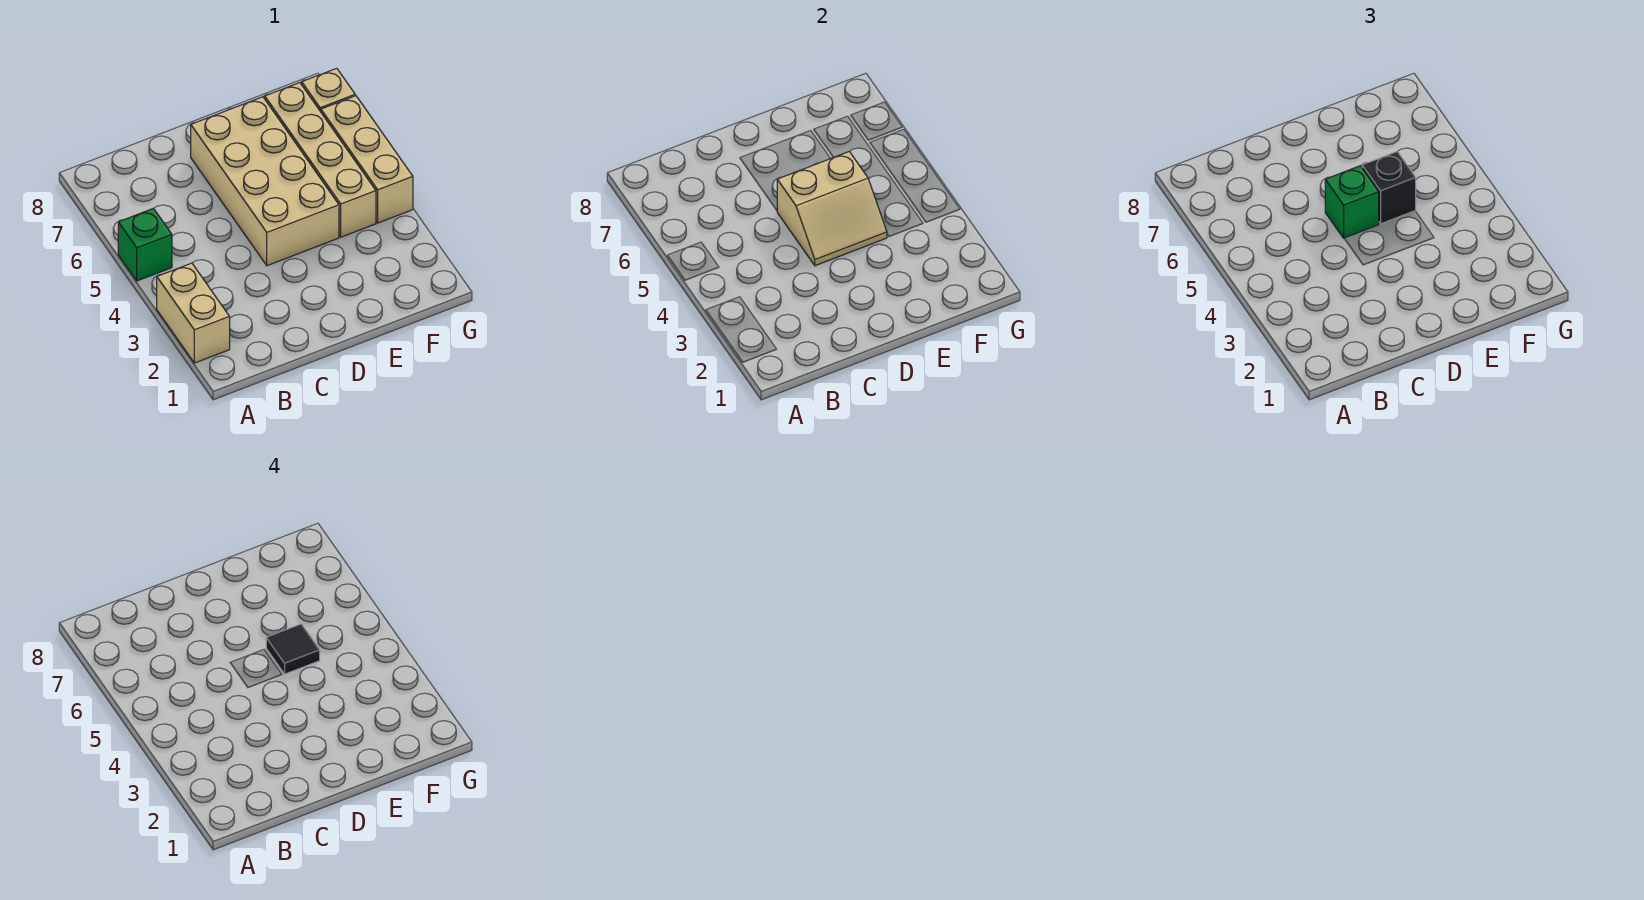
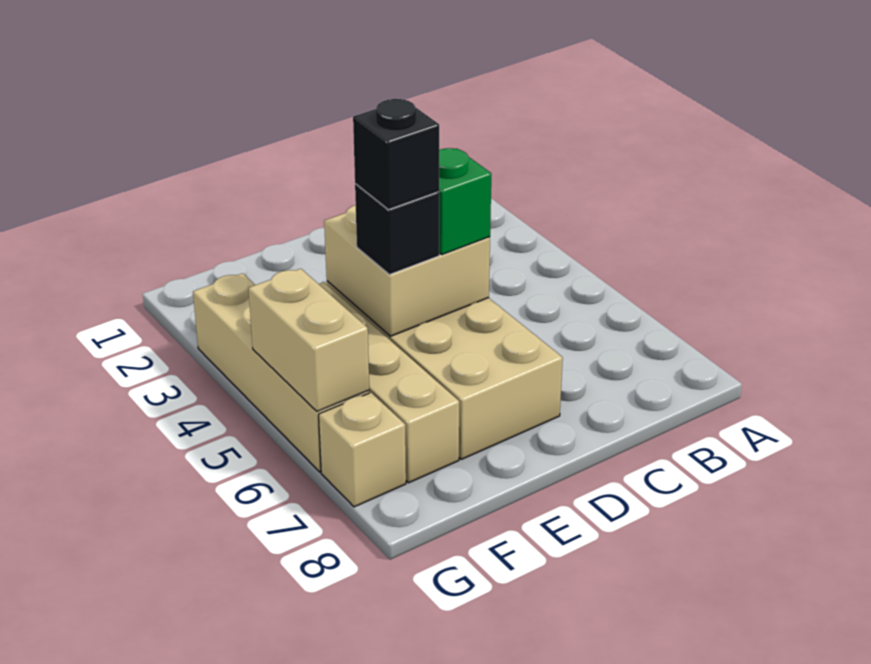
tan brick A2:A3 level 1 -> tan brick G5:G6 level 2
green brick A5 level 1 -> none
tan slope D4:E5 level 2 top 5 -> tan brick D4:E5 level 2
black tile E5 level 4 -> black brick E5 level 4
tan brick G4:G6 level 1 -> tan brick G3:G6 level 1

